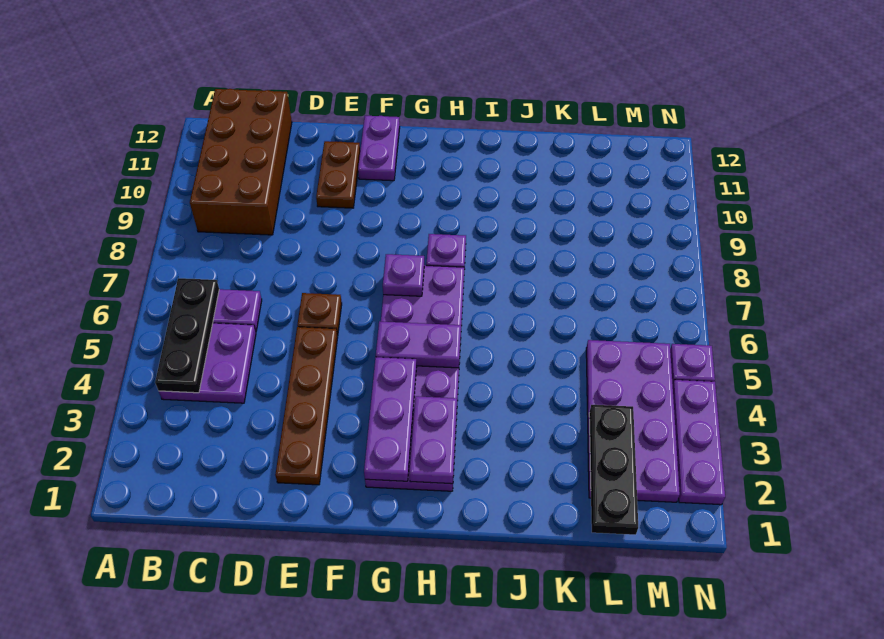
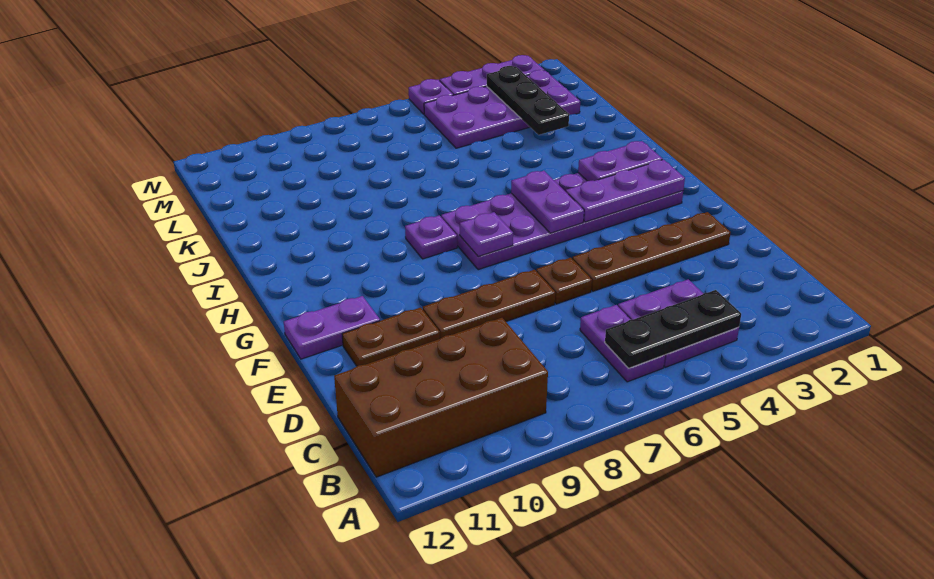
none -> brown plate E7:E9 level 1
black plate L1:L3 level 2 -> black plate K3:M3 level 2

